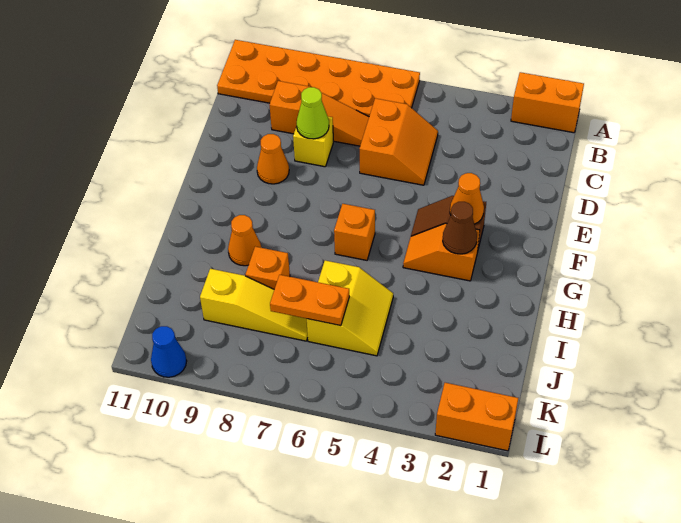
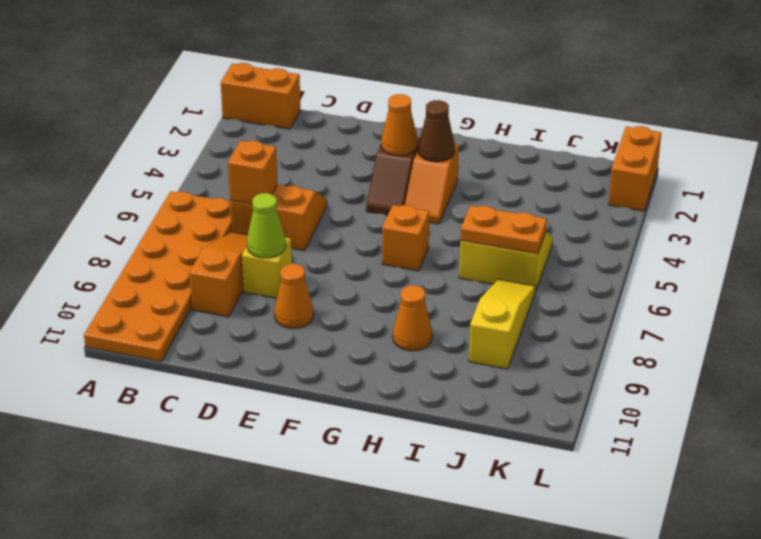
orange brick A1:A2 level 1 -> orange brick A1:B1 level 1
orange brick I8 level 1 -> orange brick C6 level 2
orange plate J6:J7 level 2 -> orange plate I6:J6 level 2
blue cone L10 level 1 -> none

